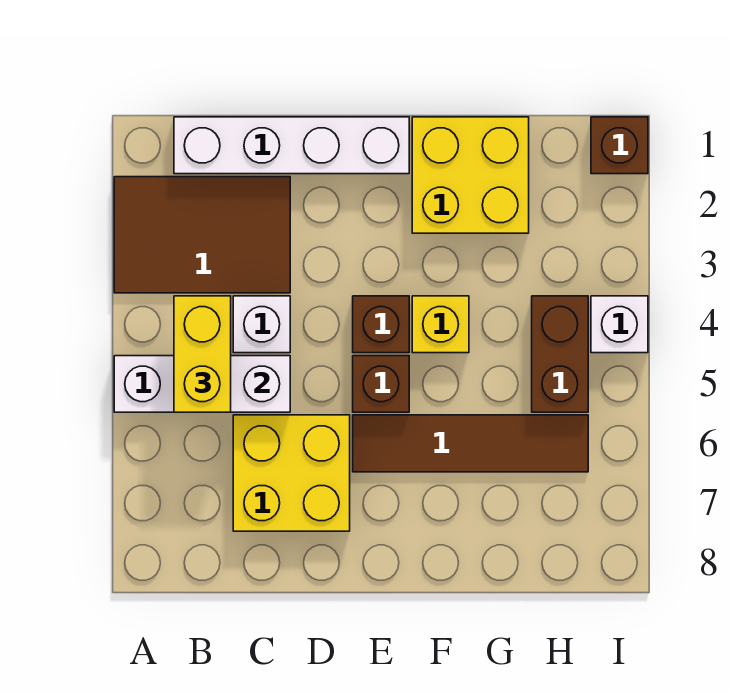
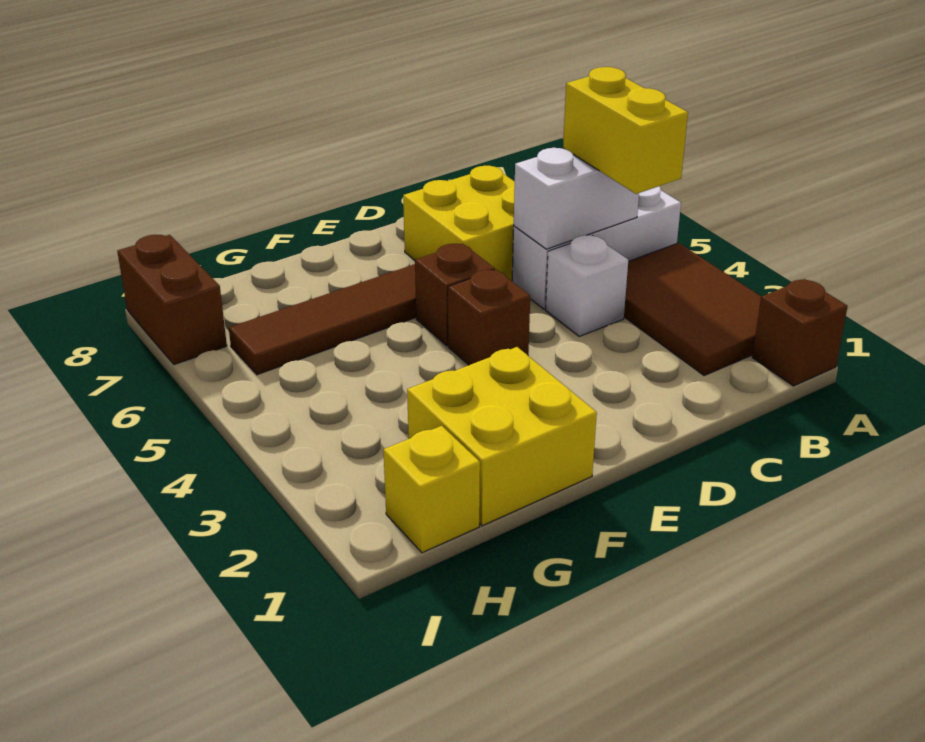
brown tile A2:C3 level 1 -> brown tile A2:B4 level 1
white brick B1:E1 level 1 -> none
yellow brick F4 level 1 -> yellow brick H1 level 1
brown brick H4:H5 level 1 -> brown brick I7:I8 level 1
brown brick I1 level 1 -> brown brick A1 level 1
white brick I4 level 1 -> none

